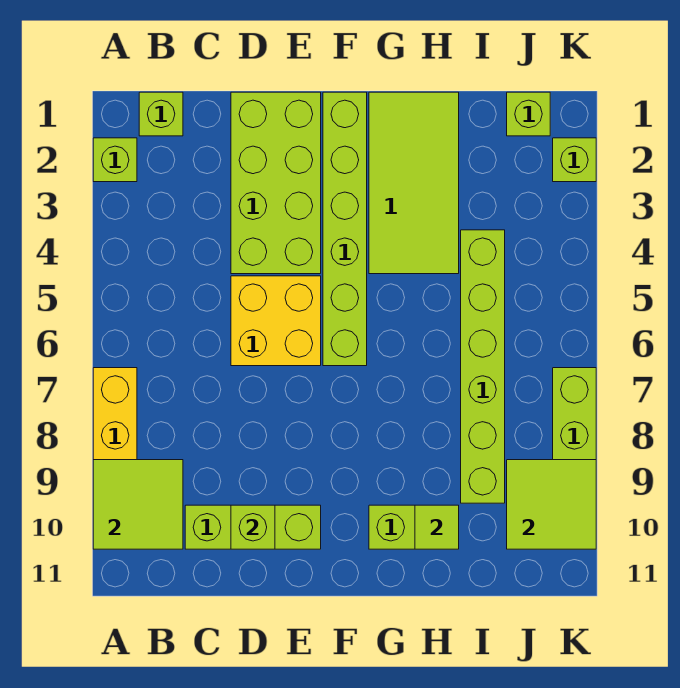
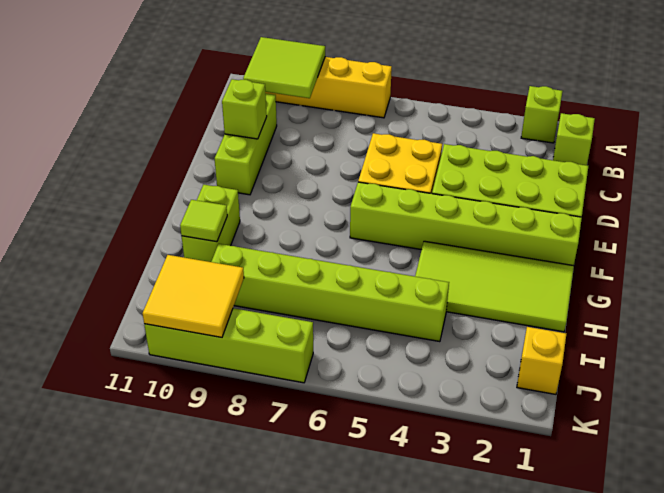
lime brick J1 level 1 -> yellow brick J1 level 1
lime tile J9:K10 level 2 -> yellow tile J9:K10 level 2
lime brick K2 level 1 -> none

